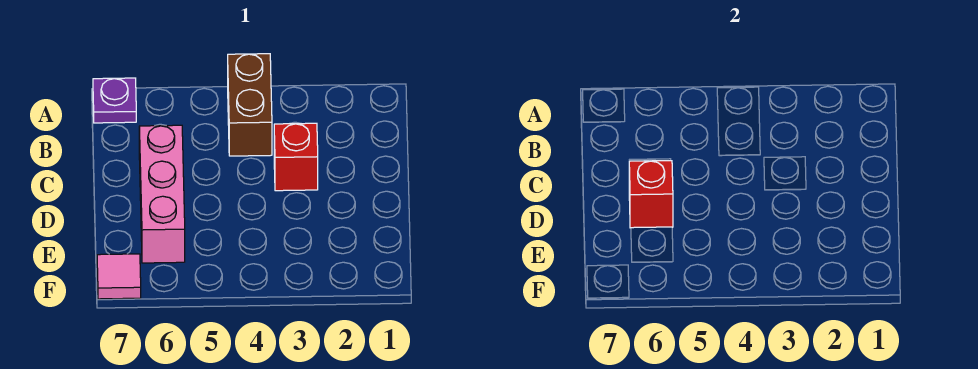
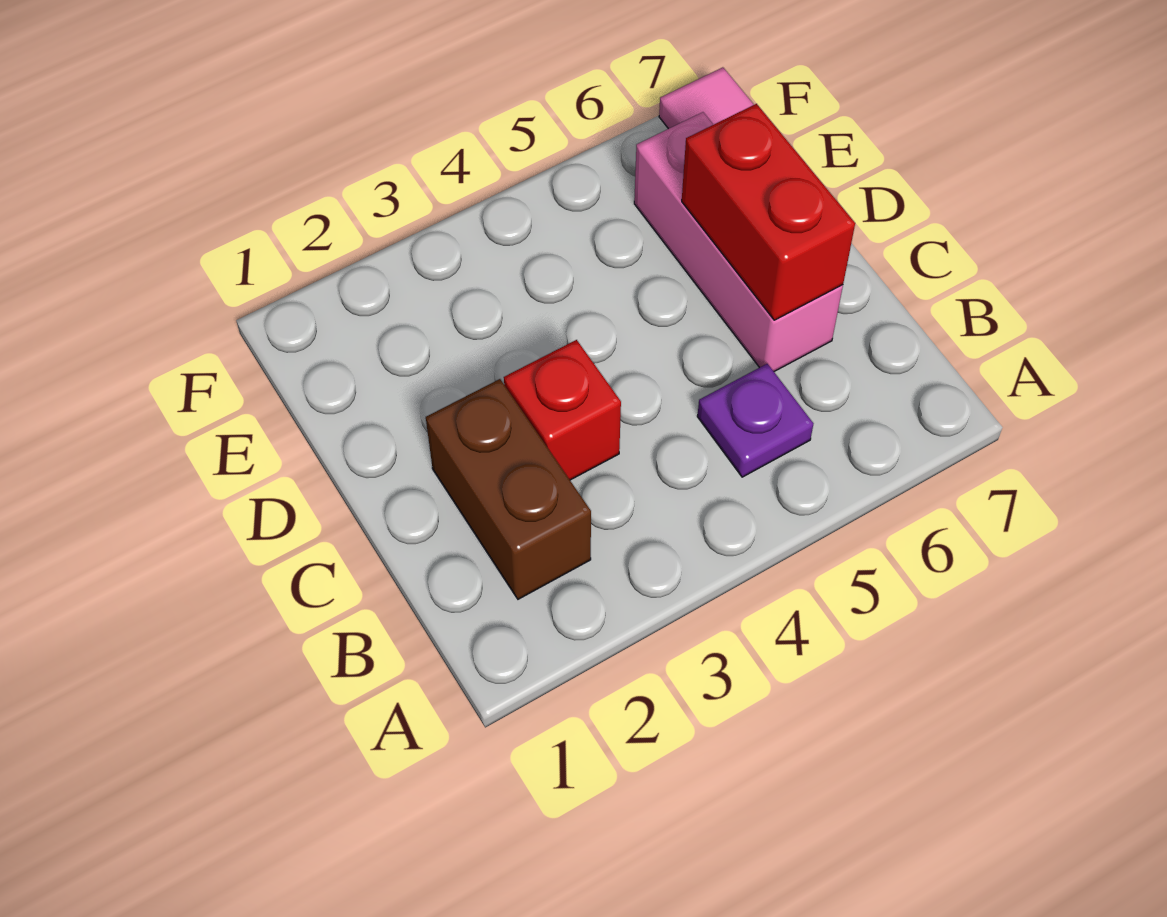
brown brick A4:B4 level 1 -> brown brick B2:C2 level 1
purple plate A7 level 1 -> purple plate B5 level 1
red brick D6 level 2 -> red brick C6:D6 level 2

